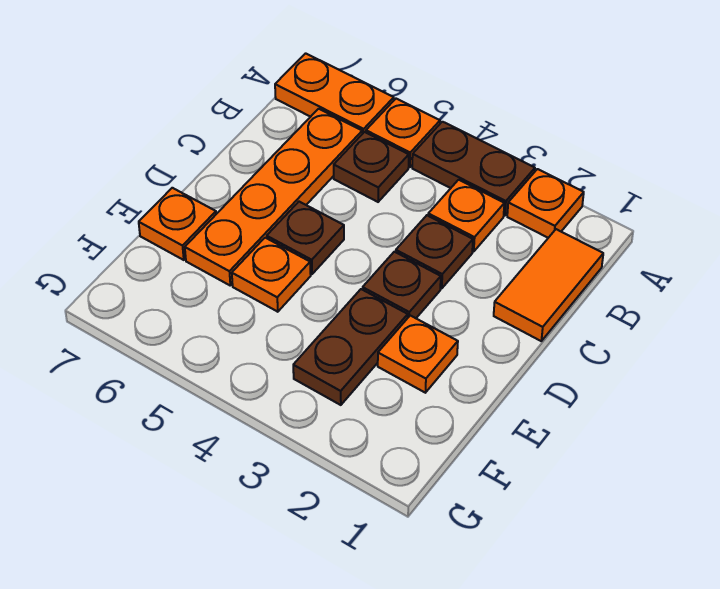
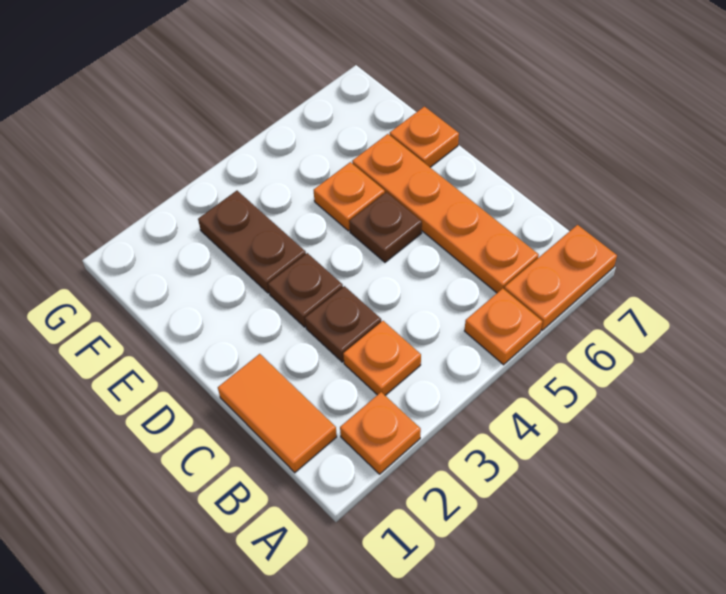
brown plate A3:A4 level 1 -> none
brown plate B5 level 1 -> none
orange plate E2 level 1 -> none

